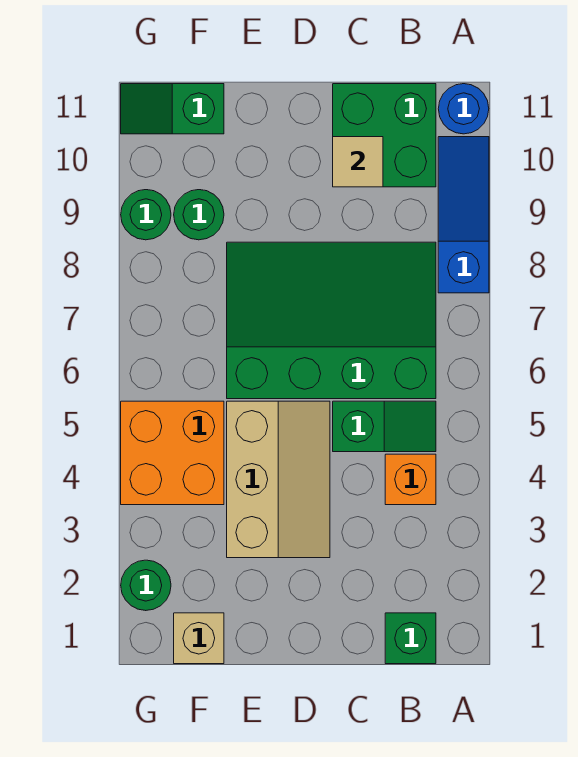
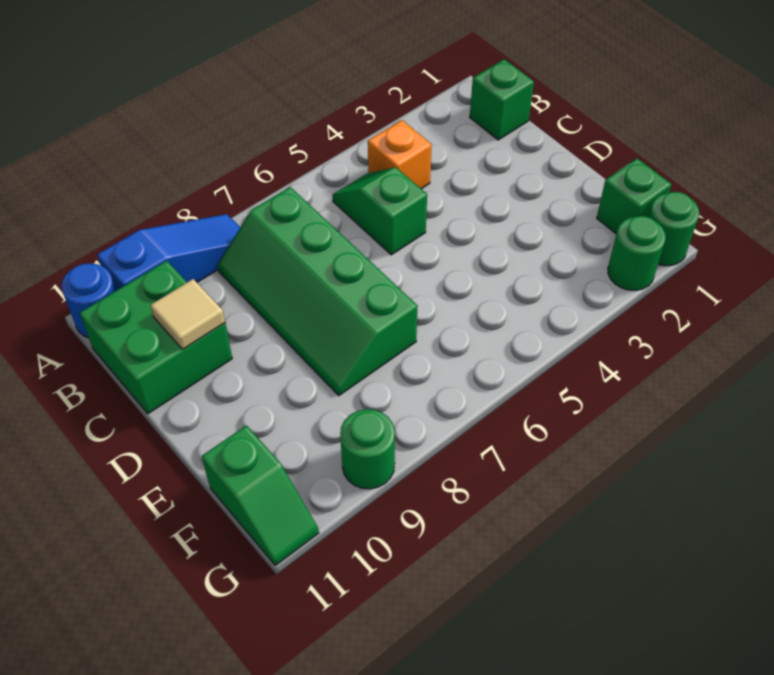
blue slope A8:A10 level 1 top 8 -> blue slope A8:A10 level 1 top 10
green slope B6:E8 level 1 top 6 -> green slope B7:E8 level 1 top 7
tan slope D3:E5 level 1 top E -> none
tan brick F1 level 1 -> green brick F1 level 1
orange brick F4:G5 level 1 -> none
green round brick F9 level 1 -> green round brick G1 level 1

